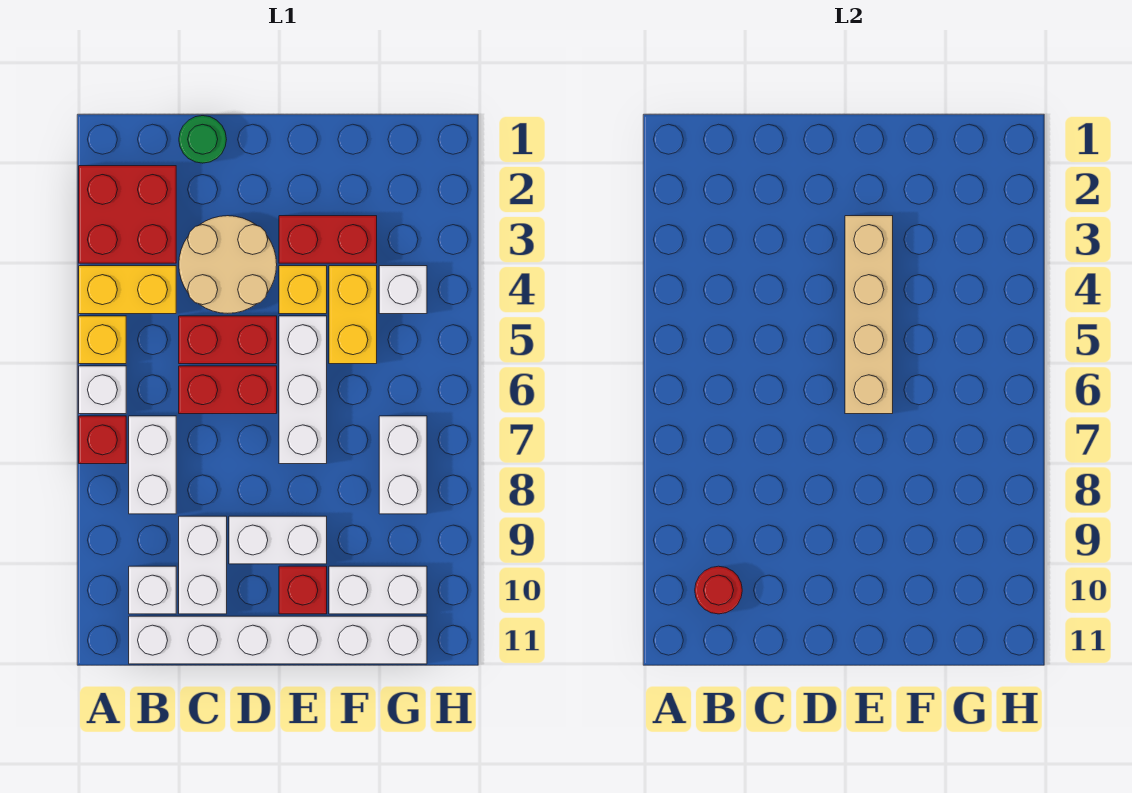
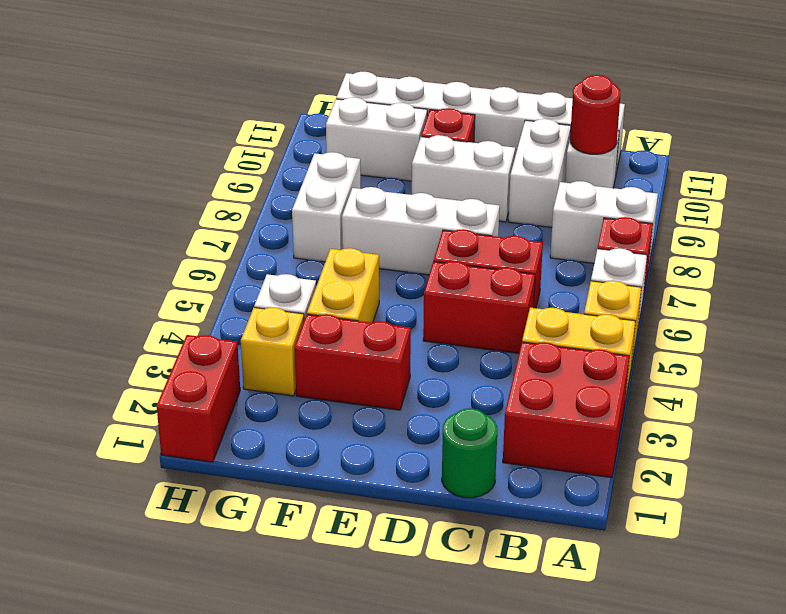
white brick B7:B8 level 1 -> white brick A8:B8 level 1
tan round brick C3:D4 level 1 -> none
tan brick E3:E6 level 2 -> none
yellow brick E4 level 1 -> yellow brick G3 level 1
white brick E5:E7 level 1 -> white brick D7:F7 level 1
none -> red brick H1:H2 level 1

